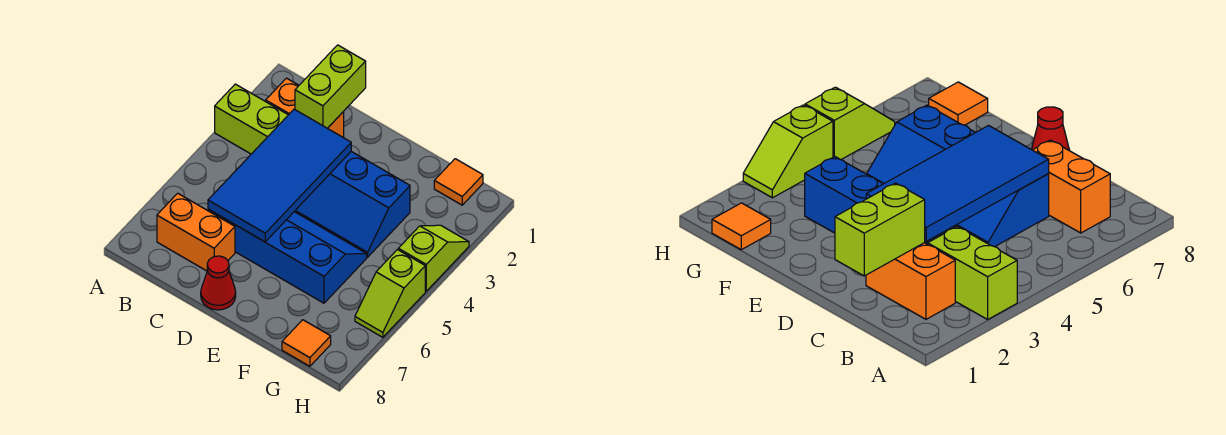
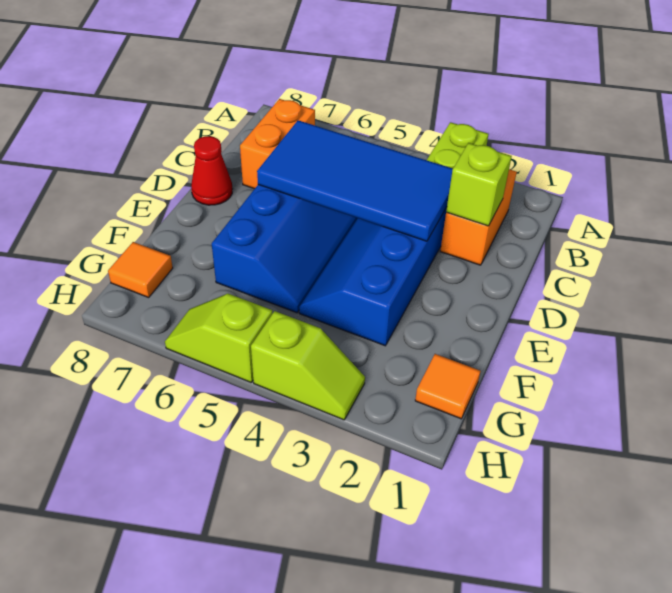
lime brick C1:C2 level 2 -> lime brick C2 level 2

